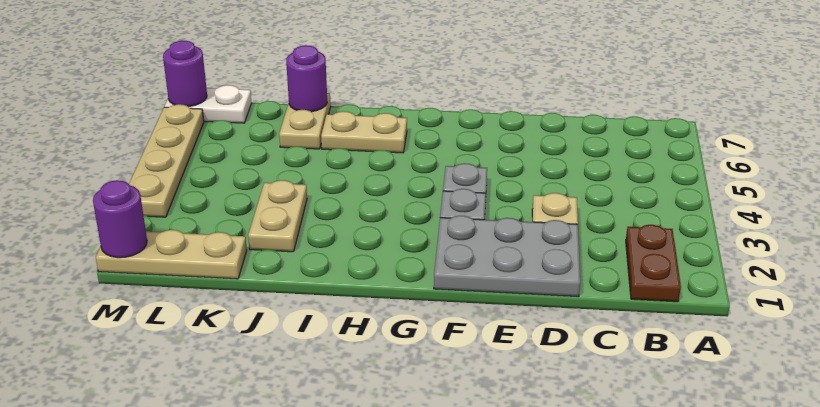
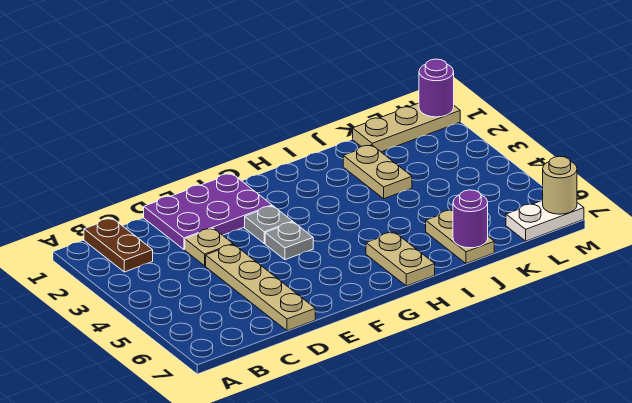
grey plate D1:F2 level 1 -> purple plate D1:F2 level 1
tan plate H6:I6 level 1 -> tan plate H6:H7 level 1
tan plate M3:M6 level 1 -> tan plate D4:D7 level 1
purple round brick M7 level 2 -> tan round brick M7 level 2

